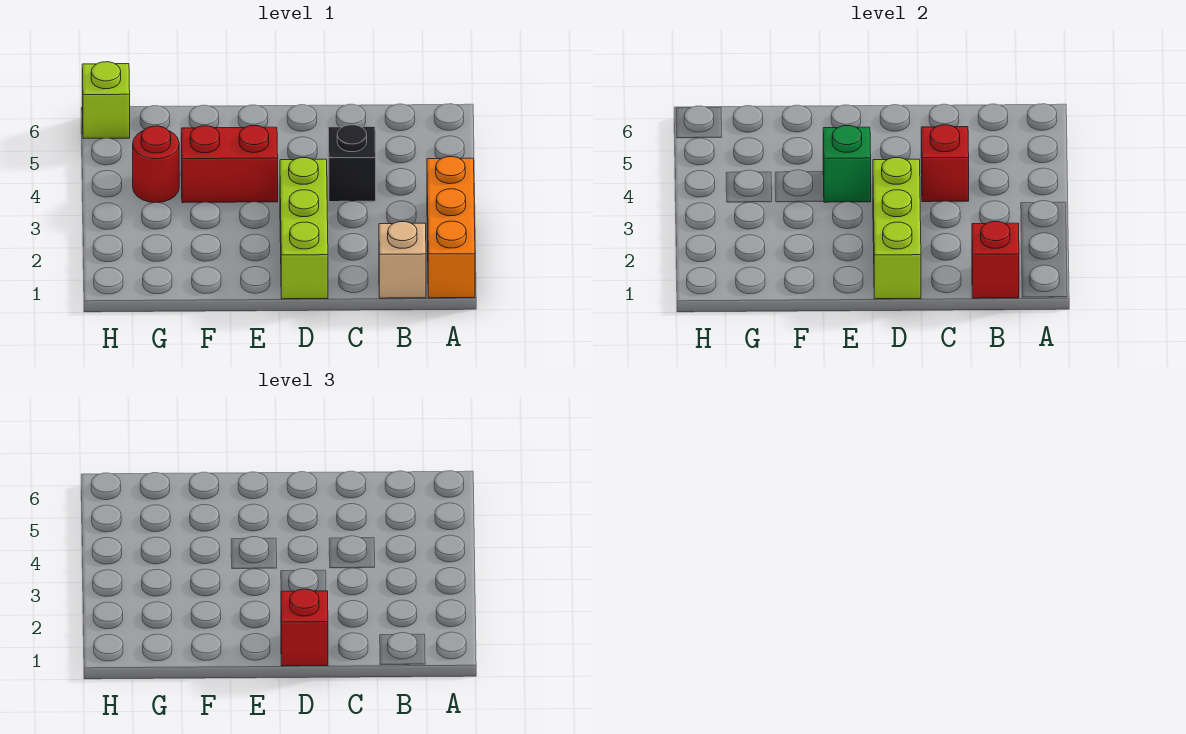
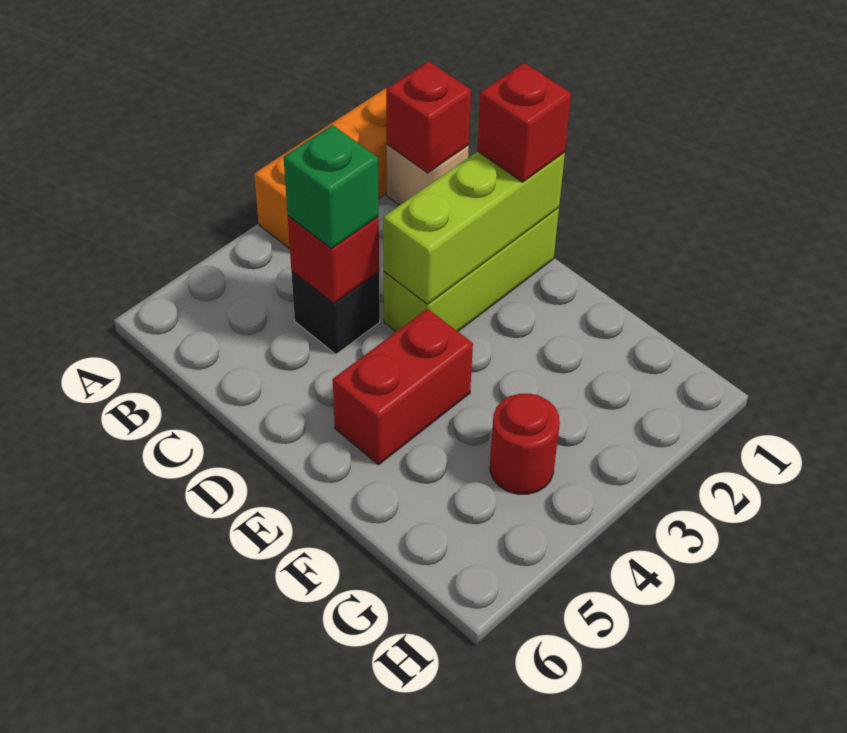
red brick E4:F4 level 1 -> red brick E4:E5 level 1
green brick E4 level 2 -> green brick C4 level 3
lime brick H6 level 1 -> none

